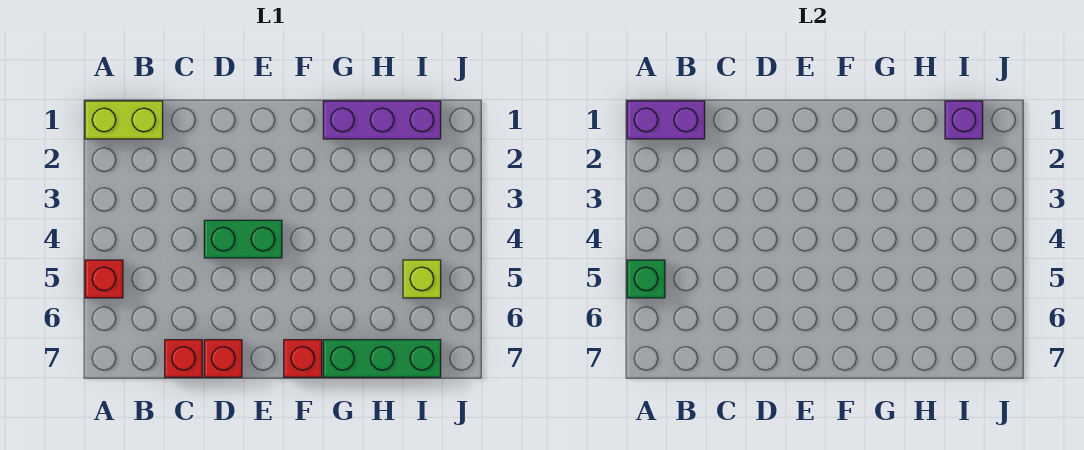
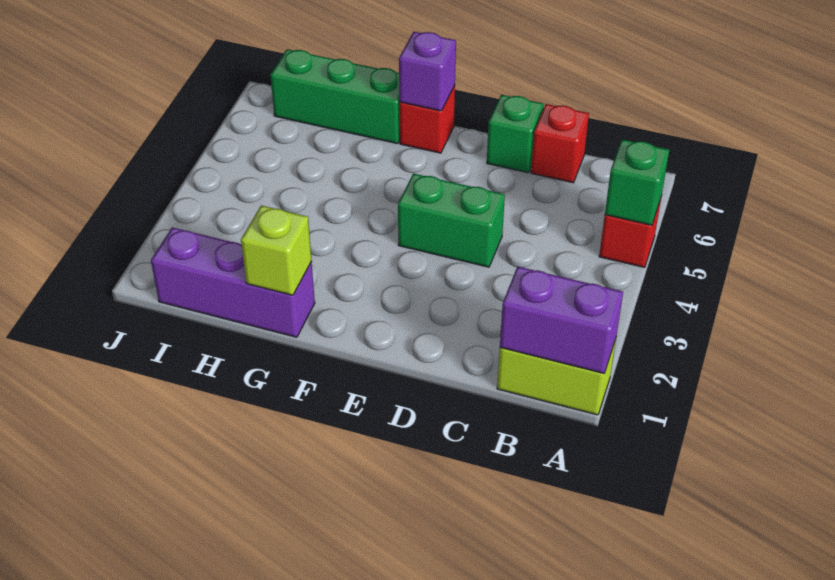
red brick D7 level 1 -> green brick D7 level 1
purple brick I1 level 2 -> purple brick F7 level 2
lime brick I5 level 1 -> lime brick G1 level 2

